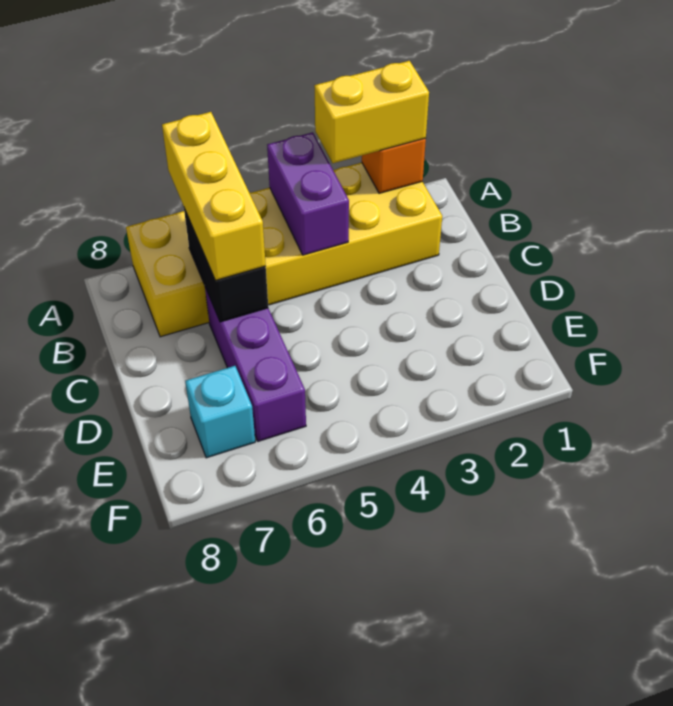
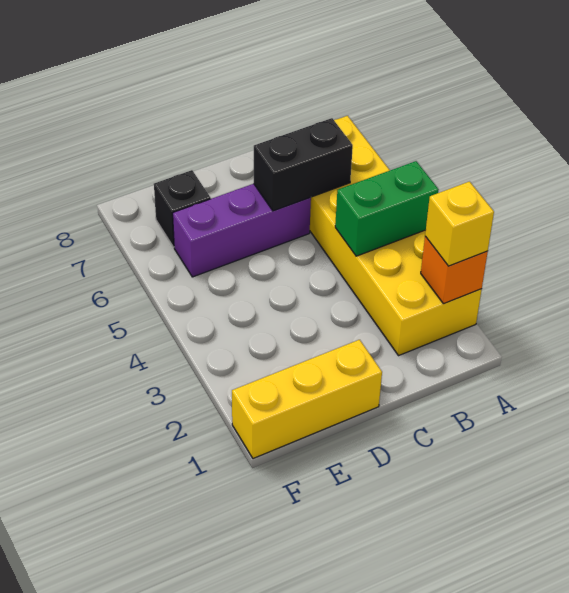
yellow brick A2:A3 level 3 -> yellow brick A2 level 3
purple brick A4:B4 level 2 -> green brick A4:B4 level 2
yellow brick A6:C6 level 3 -> yellow brick D1:F1 level 1
cyan brick E7 level 1 -> black brick E7 level 1

